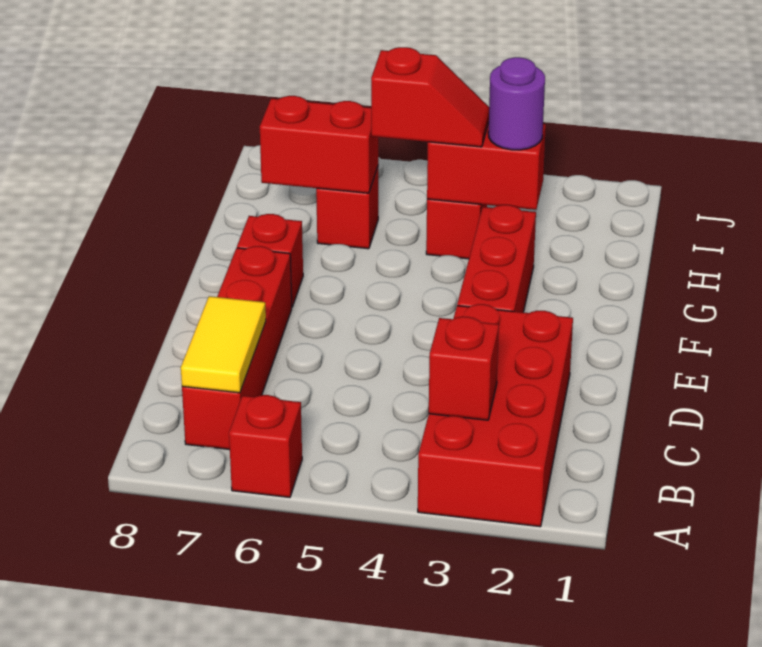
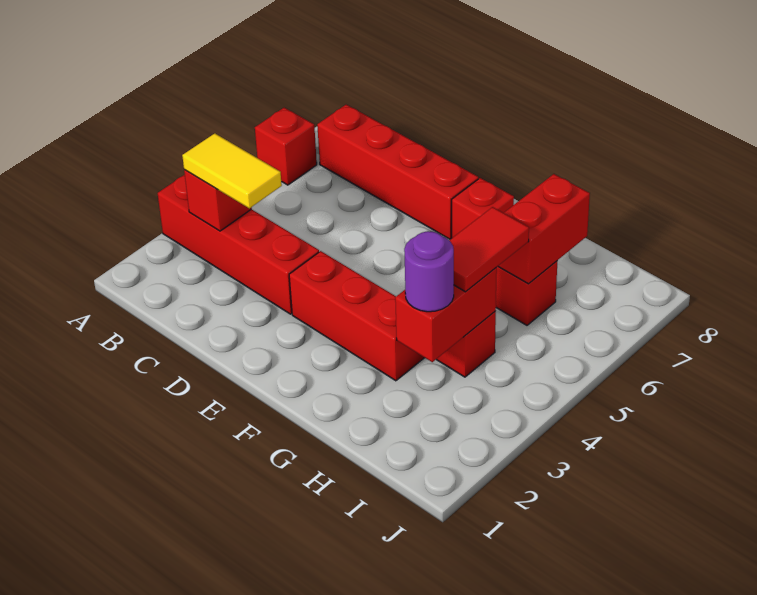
red brick A2:D3 level 1 -> red brick A3:D3 level 1
yellow tile B7:C7 level 2 -> yellow tile B3:C3 level 3
red slope H4:H5 level 3 top 5 -> red tile H4:H5 level 3

